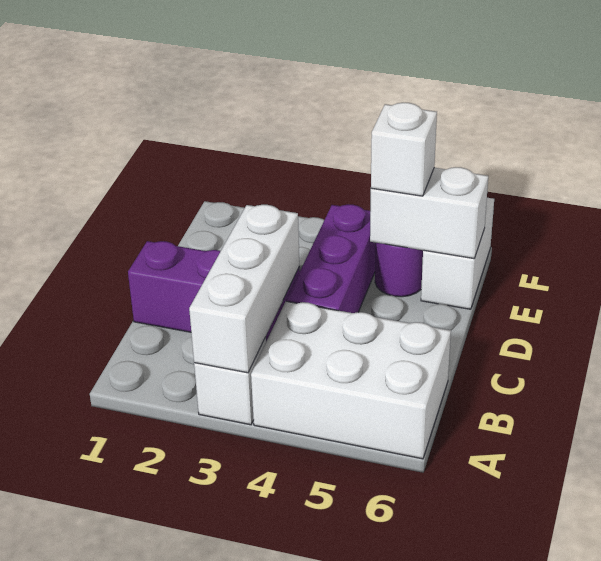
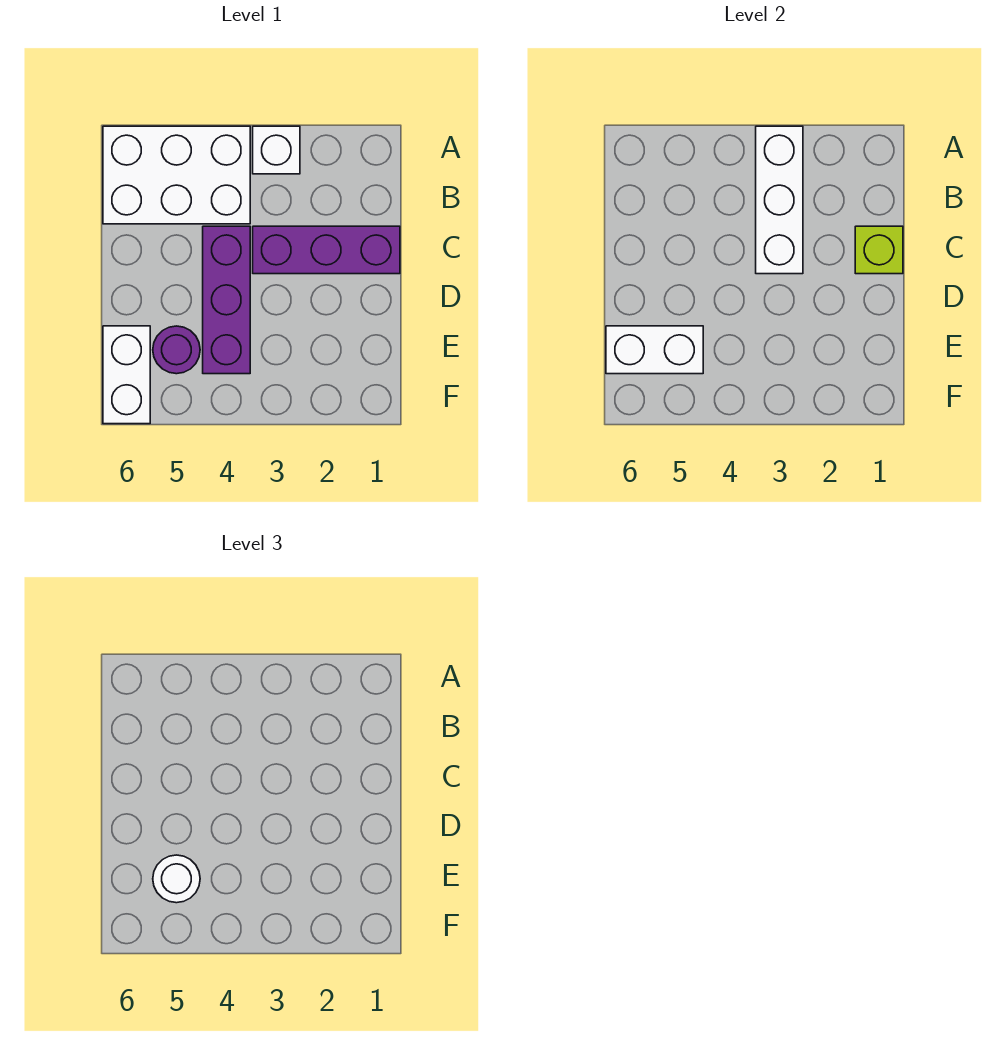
none -> lime brick C1 level 2
white brick E5 level 3 -> white round brick E5 level 3

